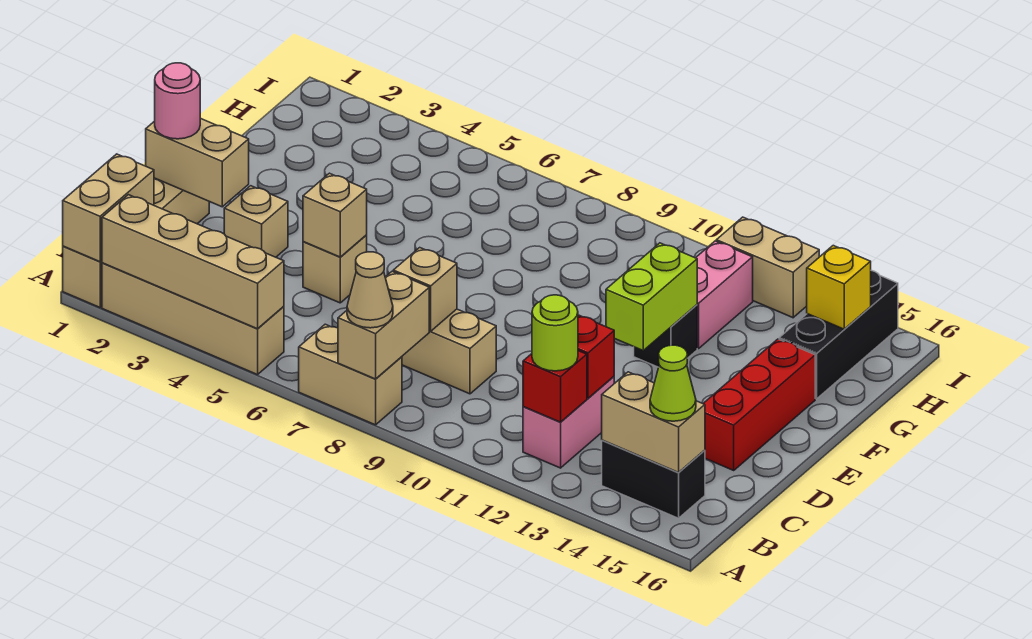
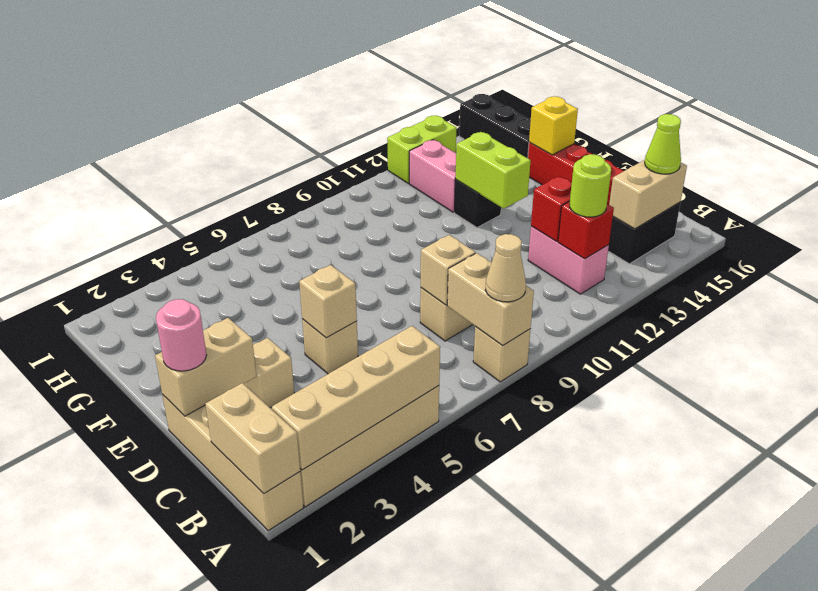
tan brick A7:A8 level 1 -> tan brick A8 level 1
yellow brick H15 level 2 -> yellow brick F15 level 2
tan brick I12:I13 level 1 -> lime brick I12:I13 level 1

